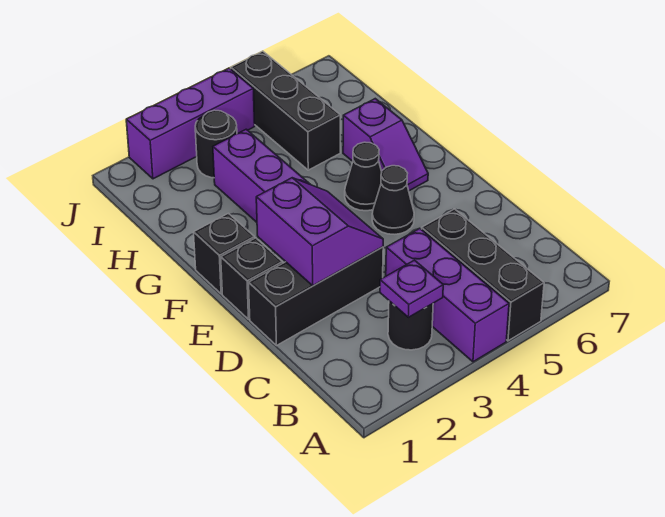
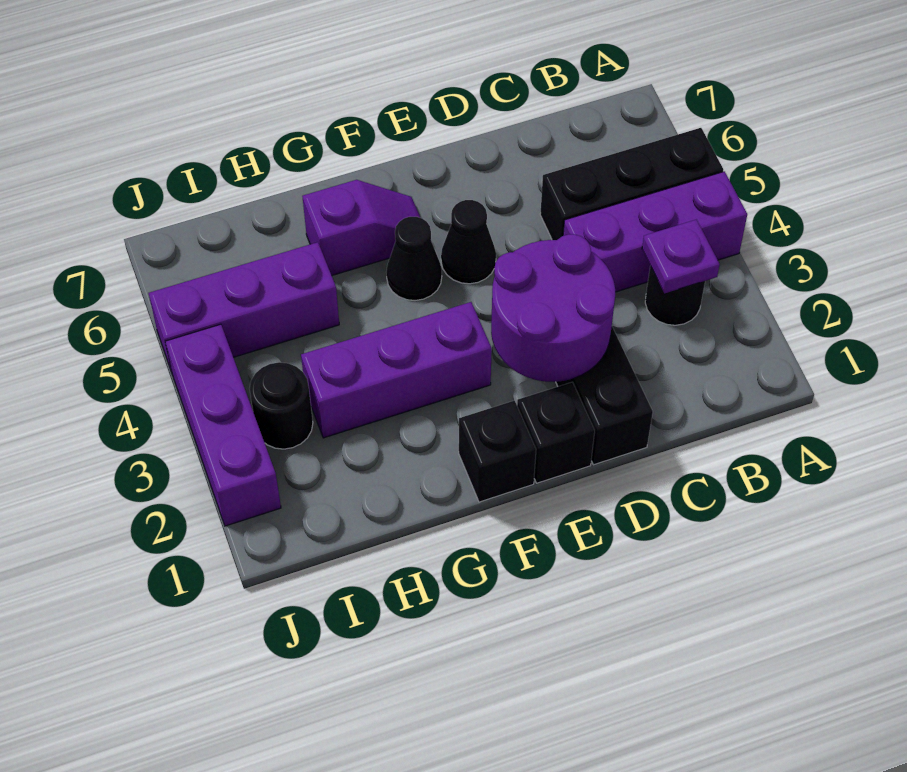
purple slope D2:E3 level 2 top 2 -> purple round brick D2:E3 level 2
black brick H5:J5 level 1 -> purple brick H5:J5 level 1

